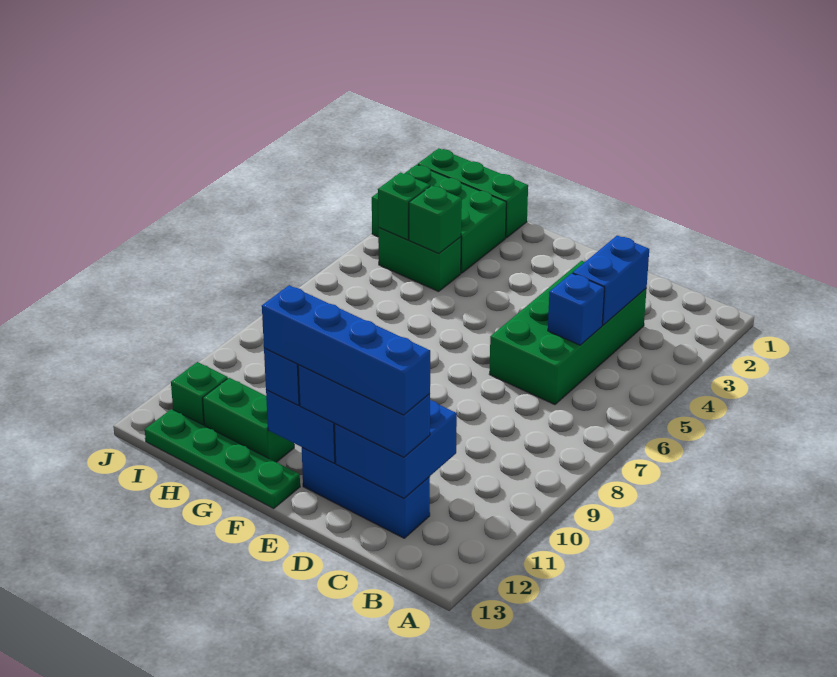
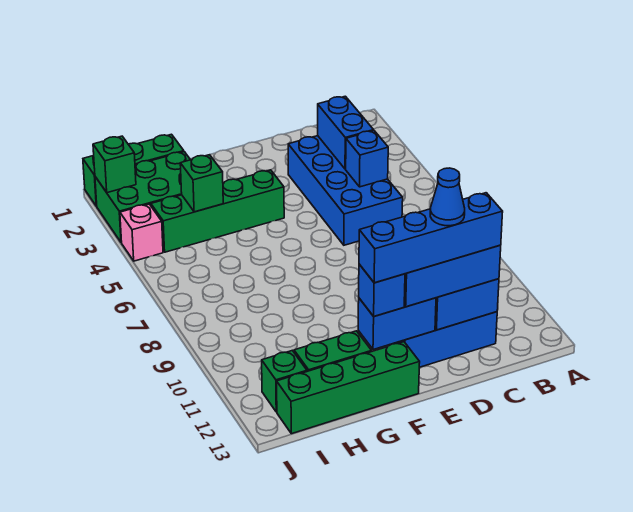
green brick C3:D6 level 1 -> blue brick C3:D6 level 1
none -> blue cone D12 level 5
green plate F13:I13 level 1 -> green brick F13:I13 level 1
green brick H4:I4 level 1 -> green brick F4:I4 level 1
green brick I4 level 2 -> green brick J2 level 2
none -> pink brick J4 level 1

